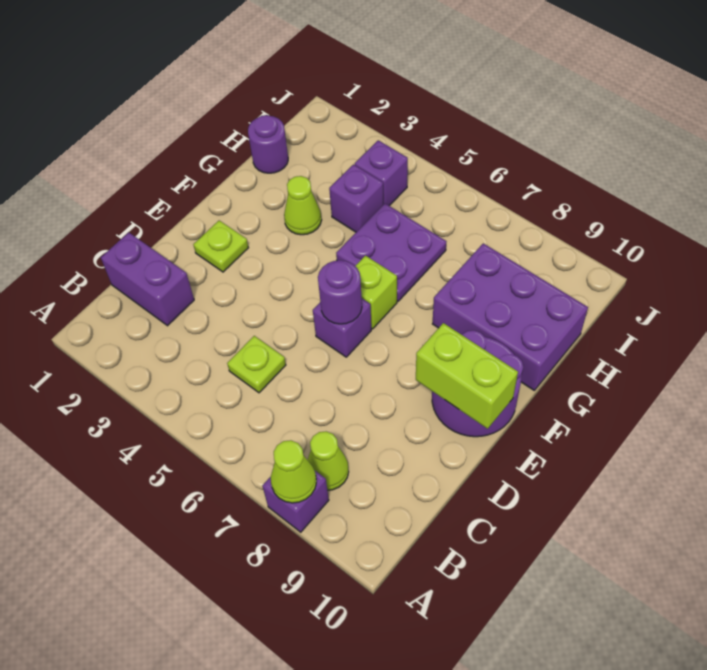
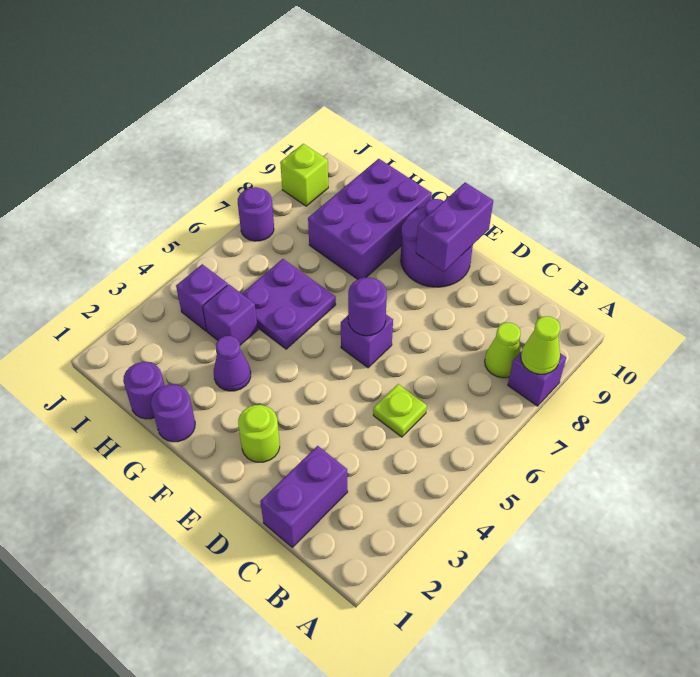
lime plate E2 level 1 -> lime round brick E2 level 1
lime brick E9:E10 level 2 -> purple brick E9:E10 level 2
lime brick F6 level 1 -> lime brick J9 level 1
none -> purple round brick G1 level 1
lime cone G3 level 1 -> purple cone G3 level 1
none -> purple round brick J7 level 1

